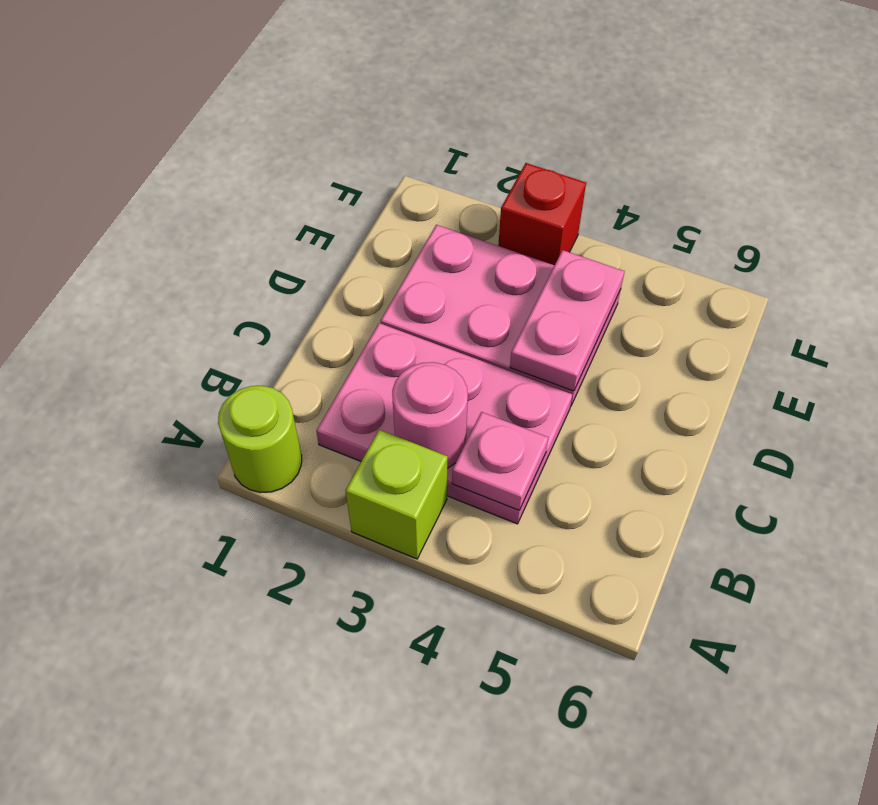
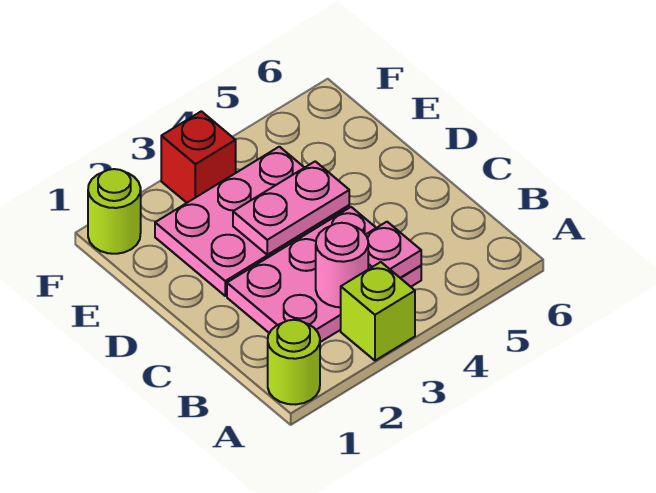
pink plate D4:E4 level 2 -> pink plate D3:D4 level 2
none -> lime round brick F1 level 1

